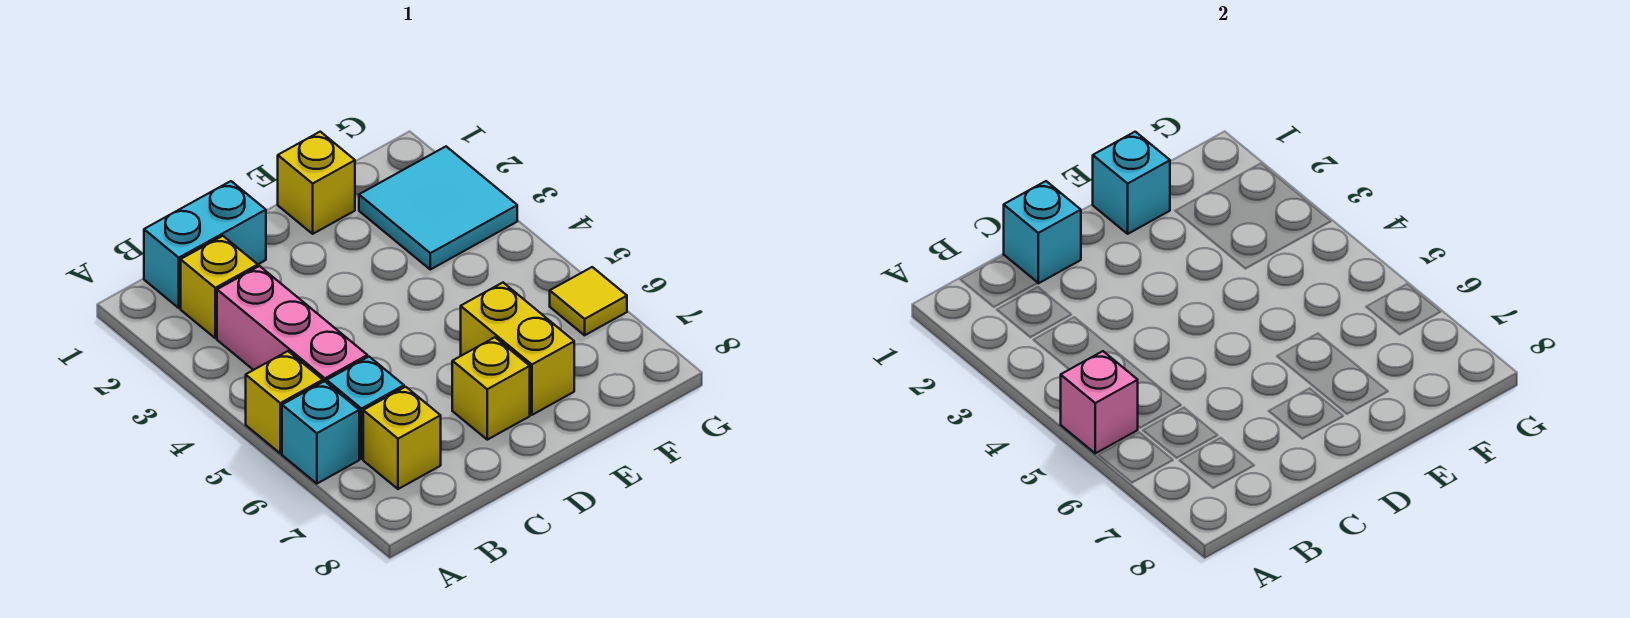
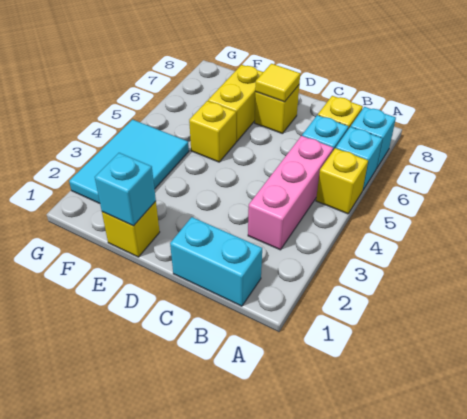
pink brick A5 level 2 -> none
yellow brick B2 level 1 -> yellow brick E5 level 1
cyan brick C1 level 2 -> cyan brick A7 level 1
cyan tile F2:G3 level 1 -> cyan tile F2:G4 level 1
yellow tile G6 level 1 -> yellow tile D7 level 2

